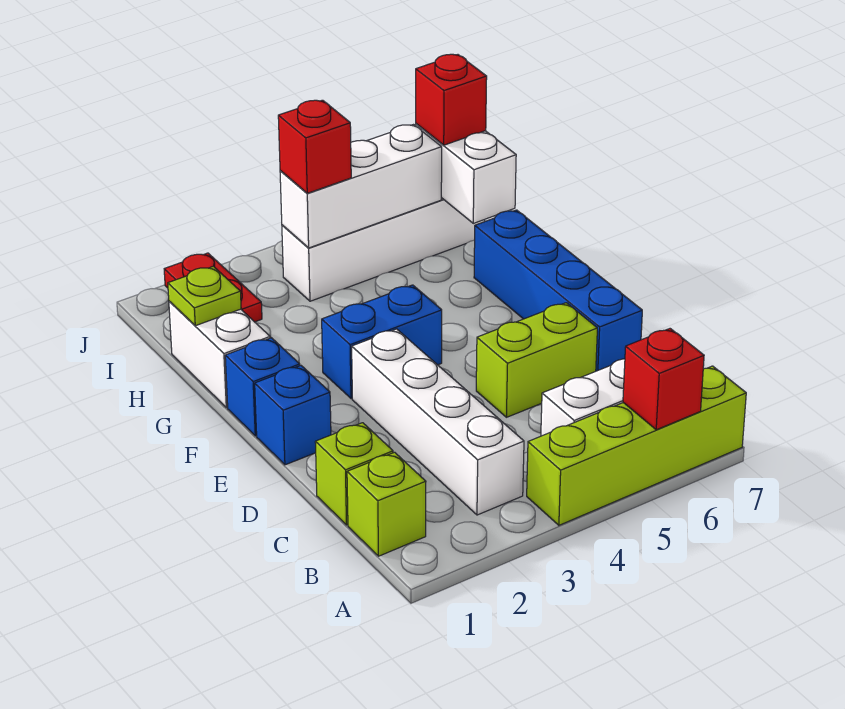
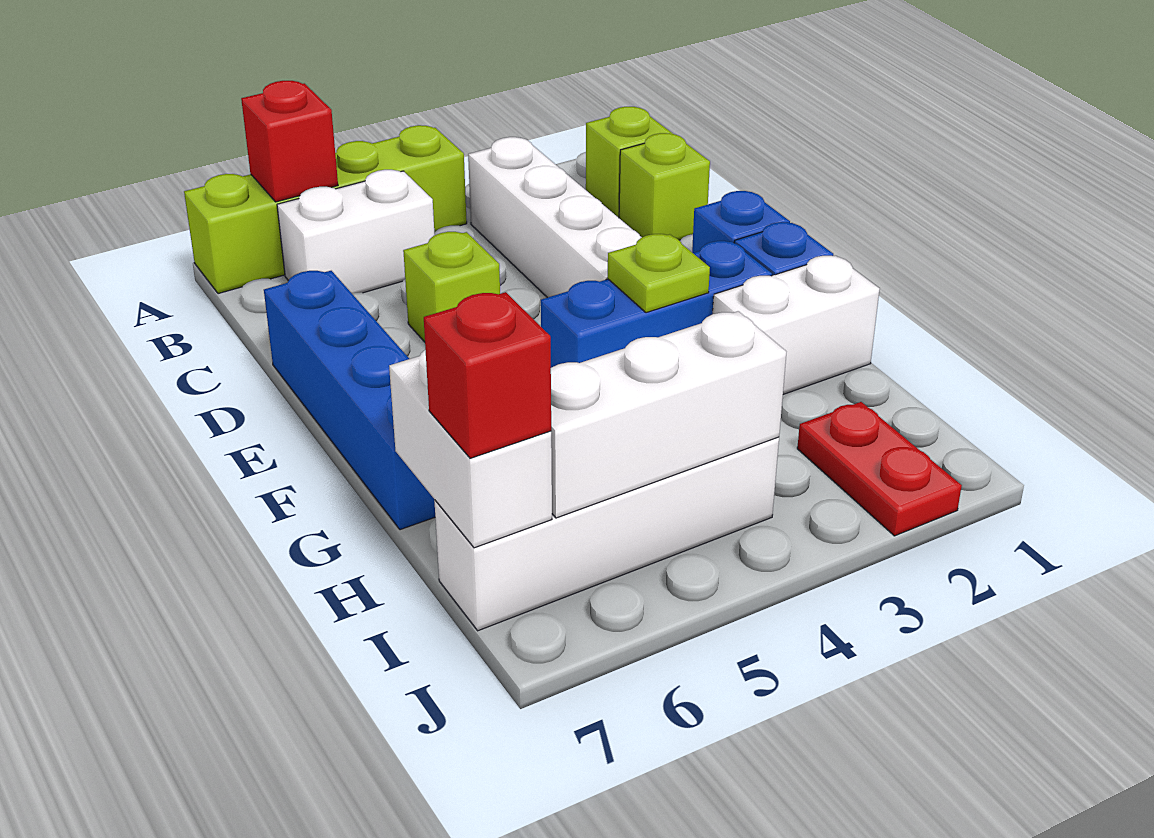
lime brick D5:D6 level 1 -> lime brick D5 level 1
blue brick F3:F4 level 1 -> blue brick F2:F4 level 1
white brick G1:H1 level 1 -> white brick G1:G2 level 1
lime plate H1 level 2 -> lime plate F3 level 2
red brick I4 level 3 -> none

